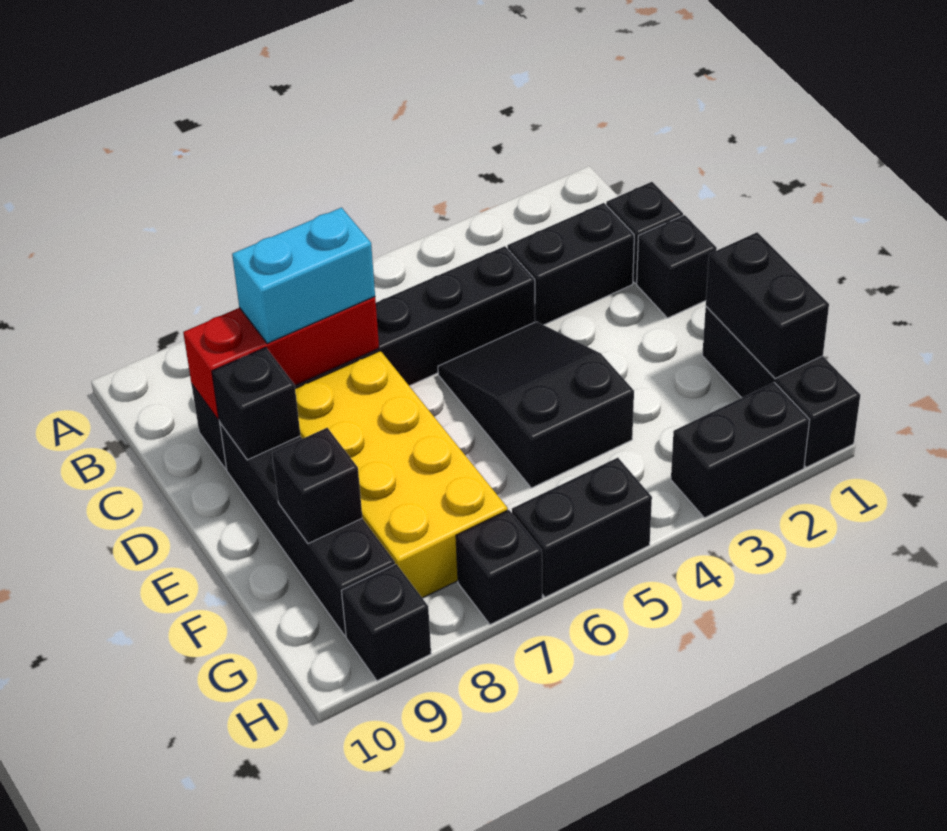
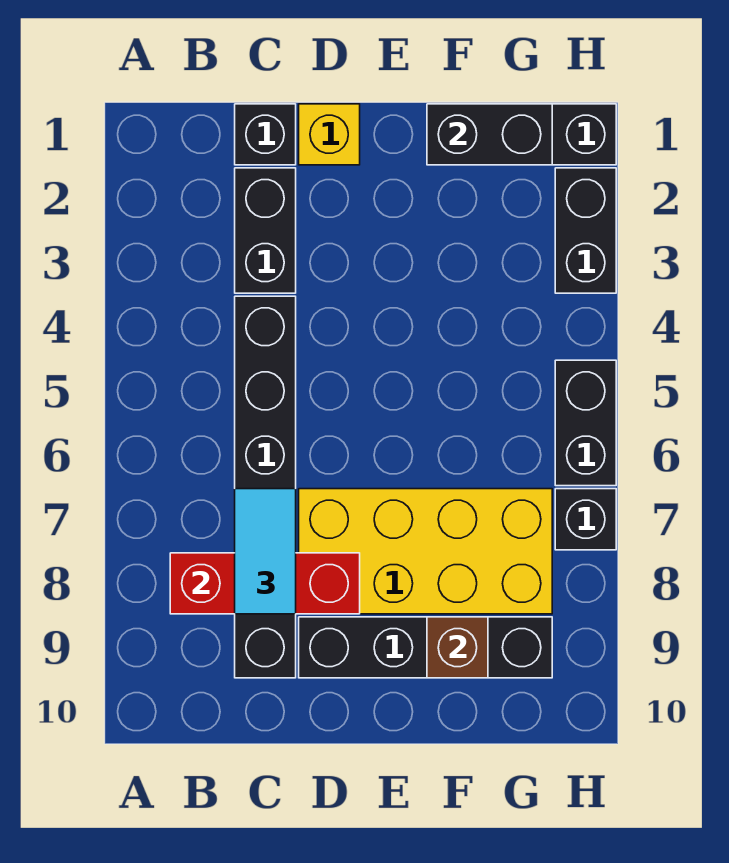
red brick C7:C9 level 2 -> red brick B8:D8 level 2
cyan brick C7:C8 level 3 -> cyan tile C7:C8 level 3
black brick D1 level 1 -> yellow brick D1 level 1
black slope D4:F5 level 1 top F -> none
black brick D9 level 2 -> none
black brick F9 level 2 -> brown brick F9 level 2
black brick H9 level 1 -> none

